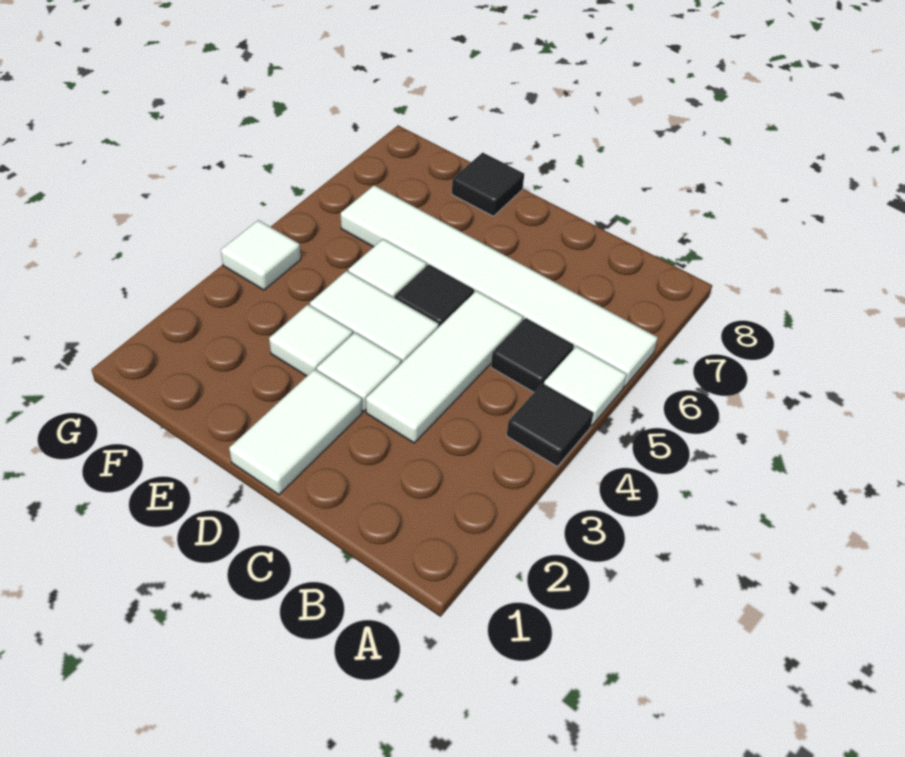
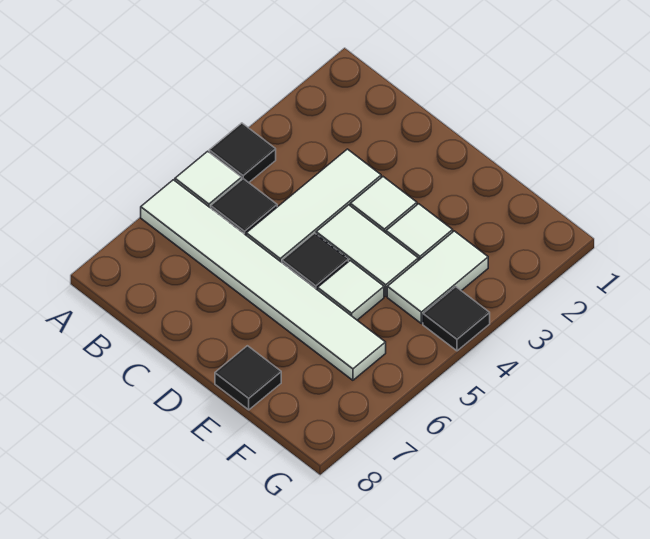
white tile D1:D2 level 1 -> white tile F3:F4 level 1
white tile G4 level 1 -> black tile G4 level 1

